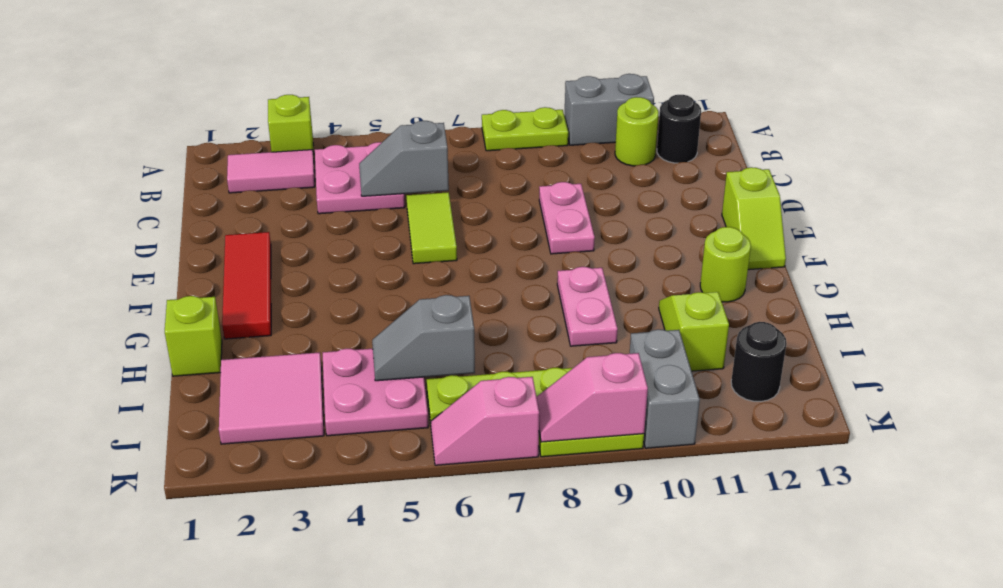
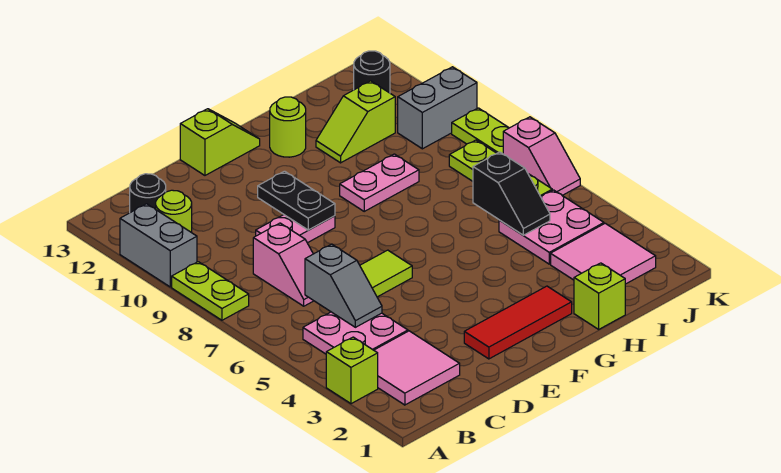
pink tile B2:B3 level 1 -> pink tile B2:C3 level 1
none -> black plate E9:E10 level 2
grey slope I5:I6 level 2 top 6 -> black slope I5:I6 level 2 top 6
pink slope K8:K9 level 2 top 9 -> pink slope C7:C8 level 1 top 8

